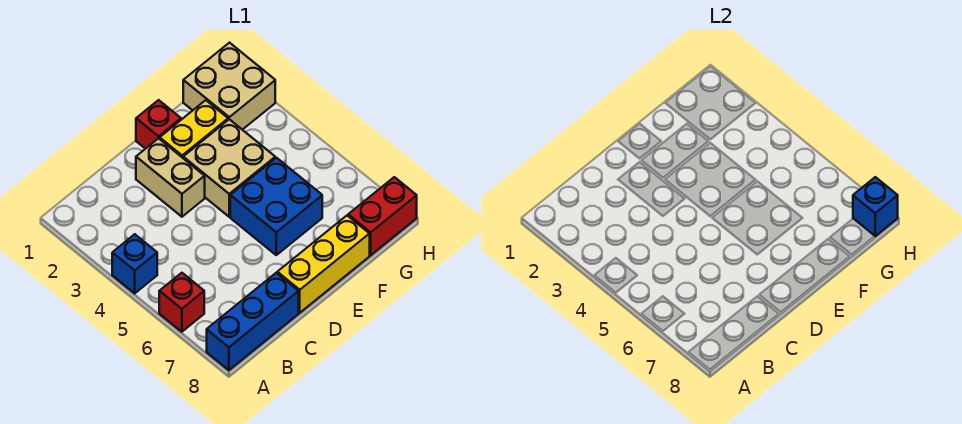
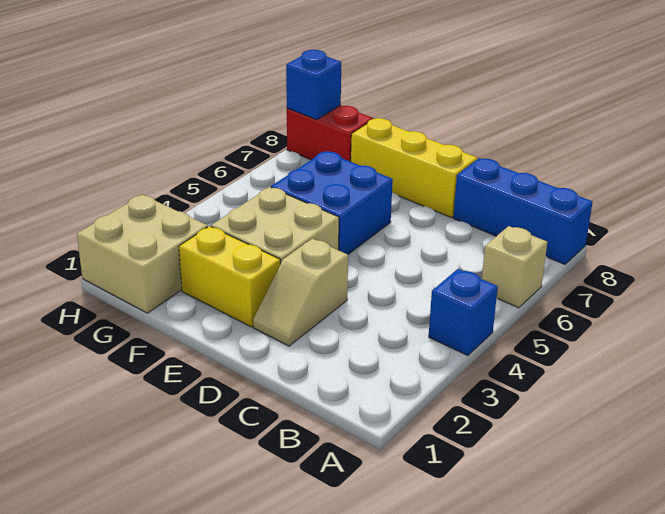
red brick A6 level 1 -> tan brick A6 level 1
tan brick D2:D3 level 1 -> tan slope D2:D3 level 1 top 3
red brick E1 level 1 -> none

